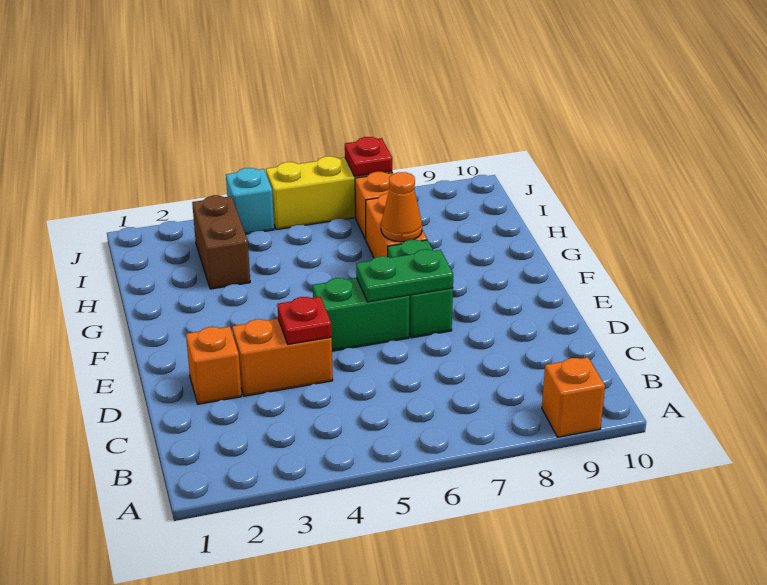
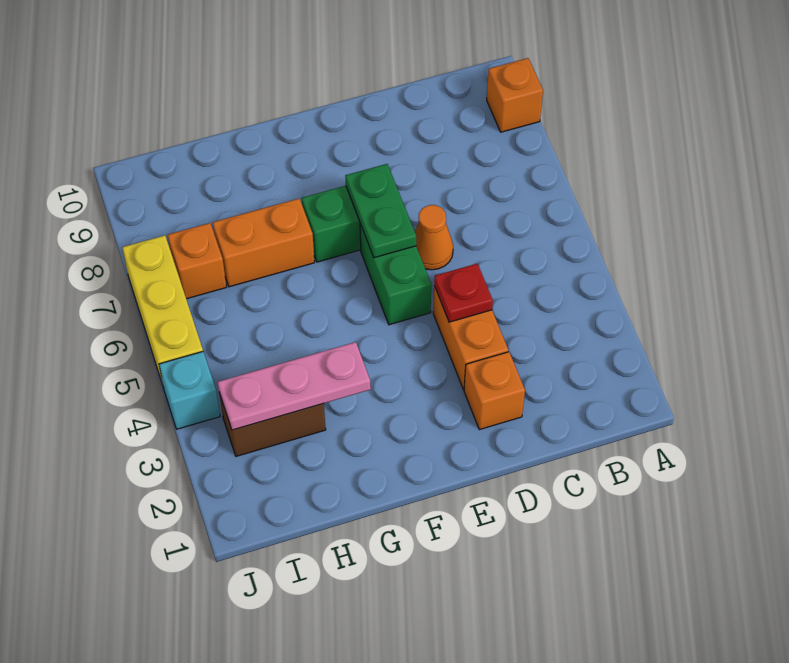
none -> pink plate G3:I3 level 2
orange cone G7 level 2 -> orange cone D6 level 1
red plate J7 level 2 -> none

